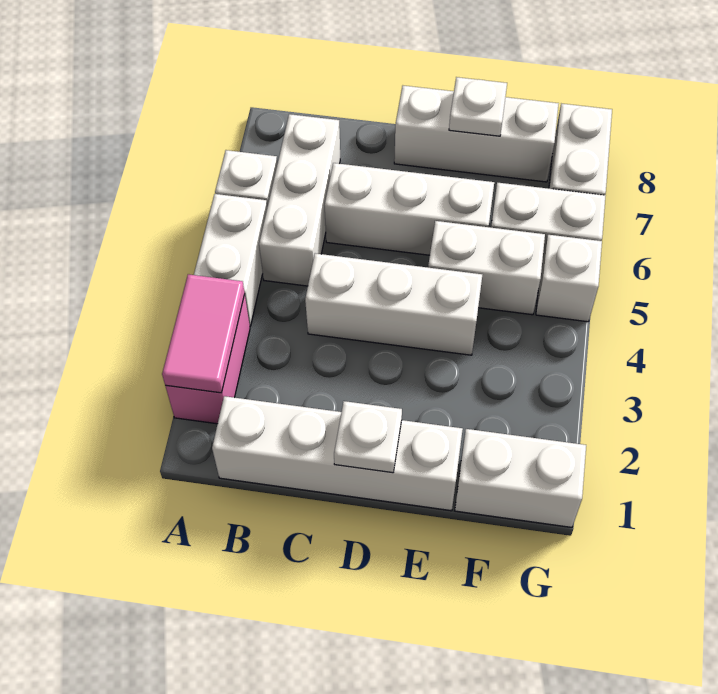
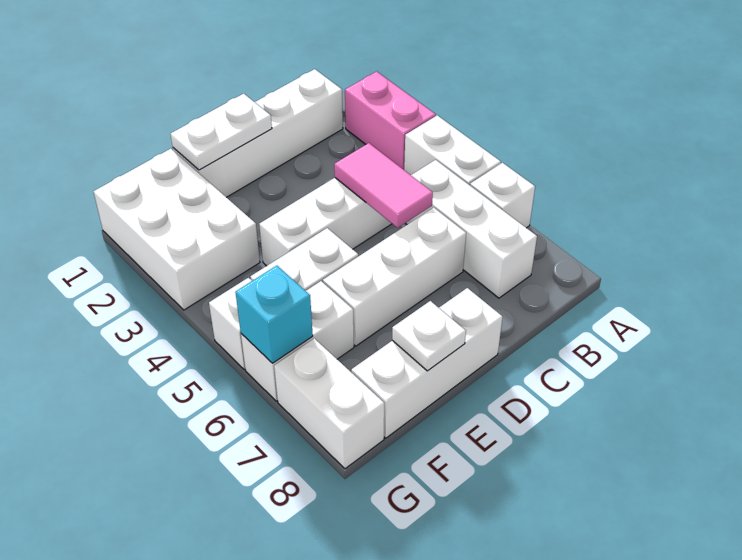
pink tile A2:A3 level 2 -> pink tile C4:C5 level 2
white plate D1 level 2 -> white plate D1:E1 level 2
white brick F1:G1 level 1 -> white brick F1:G3 level 1
none -> cyan brick G6 level 2

